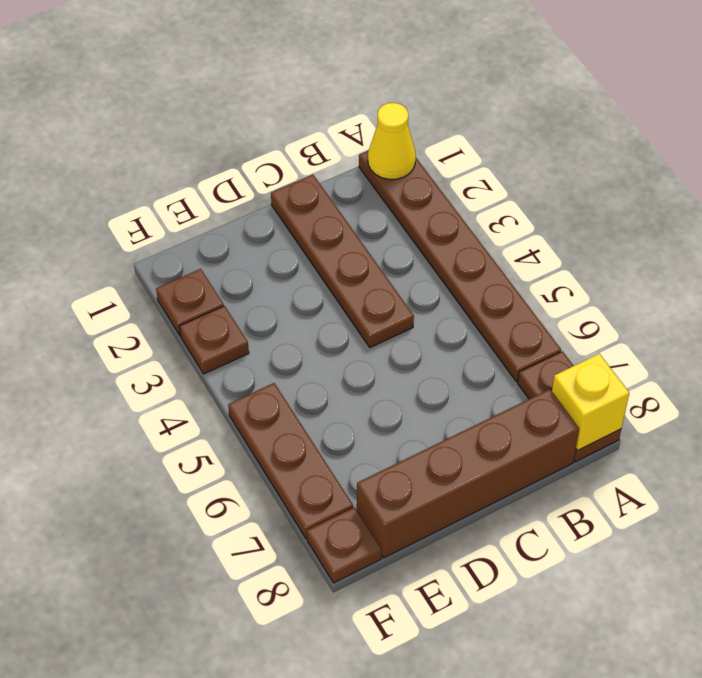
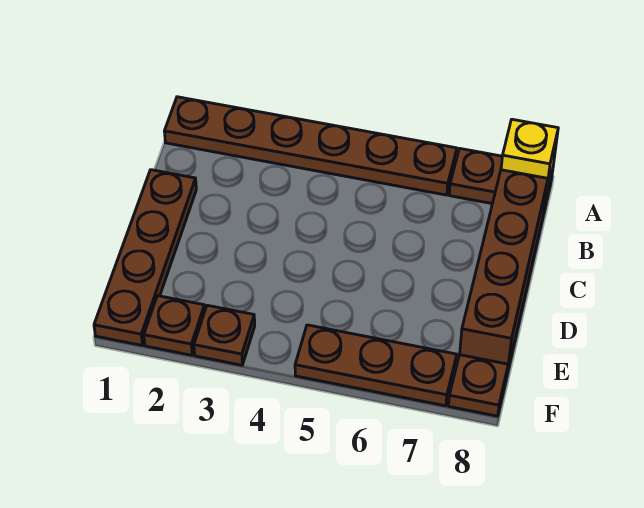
yellow cone A1 level 2 -> none
brown plate C1:C4 level 1 -> brown plate C1:F1 level 1

